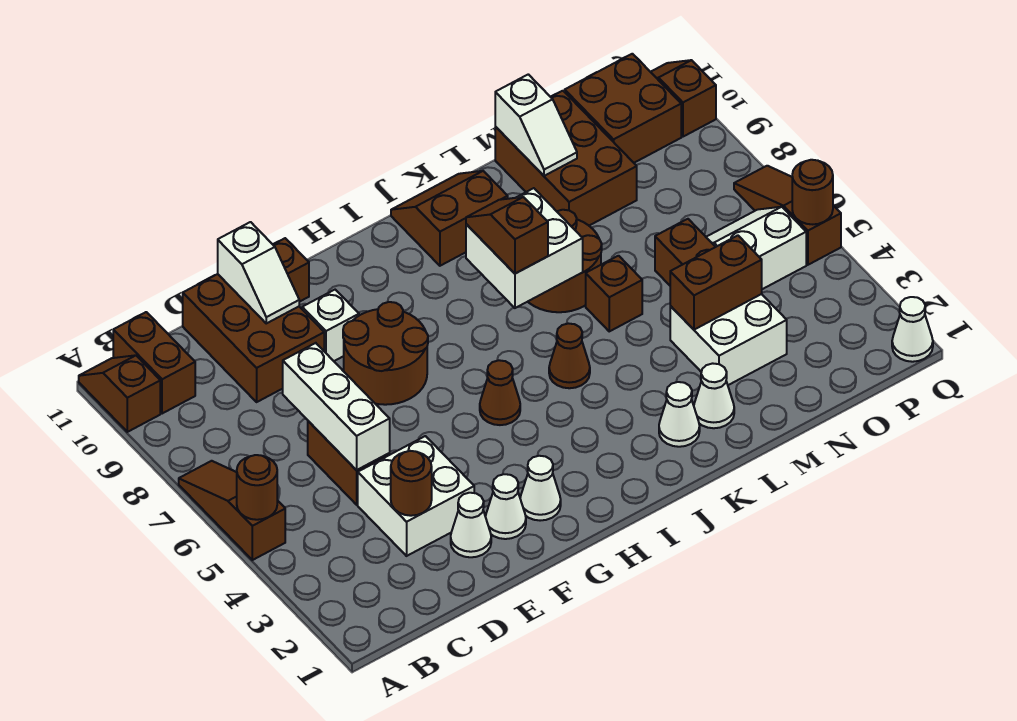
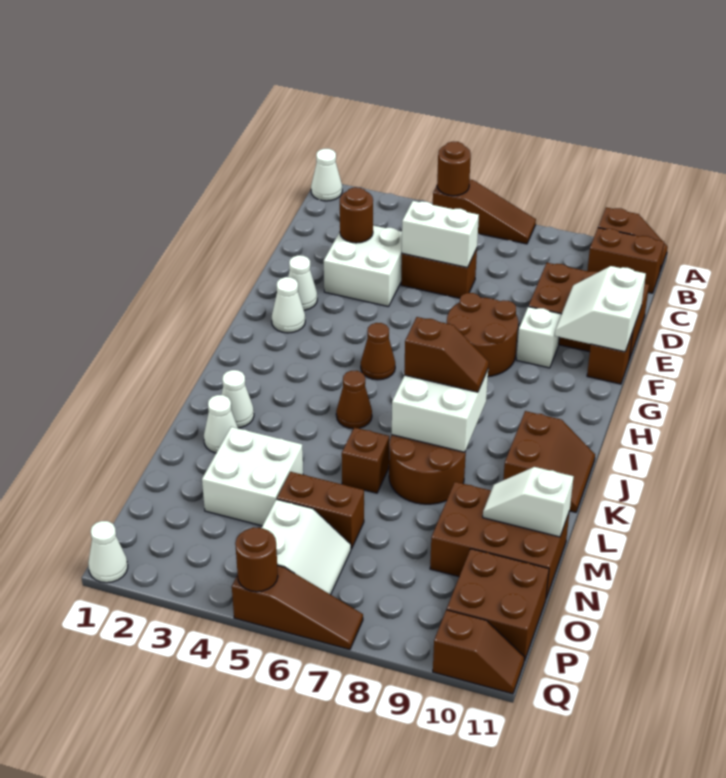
white brick D5:D7 level 2 -> white brick D5:D6 level 2
white cone E2 level 1 -> white cone A1 level 1
white slope E10:E11 level 2 top 11 -> white slope E10:F11 level 2 top 11
brown brick M4:N4 level 2 -> none

